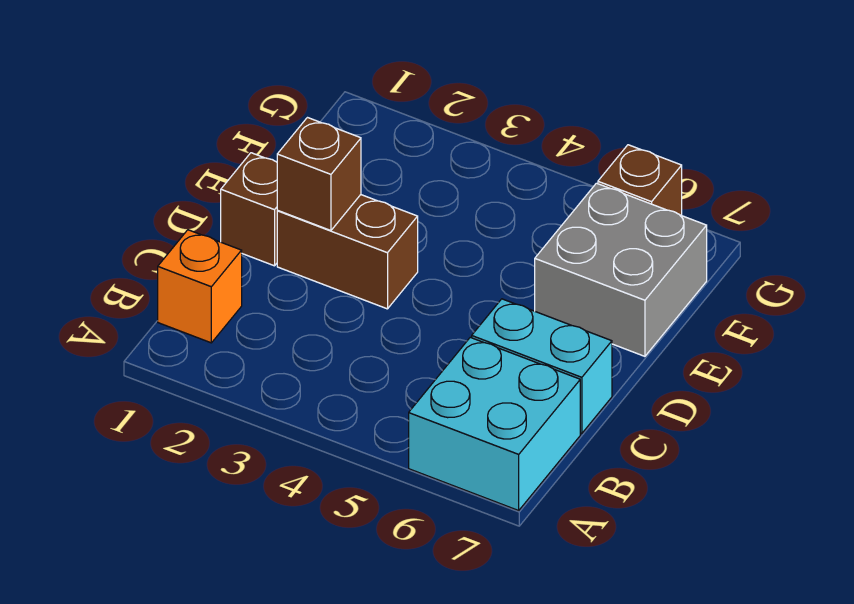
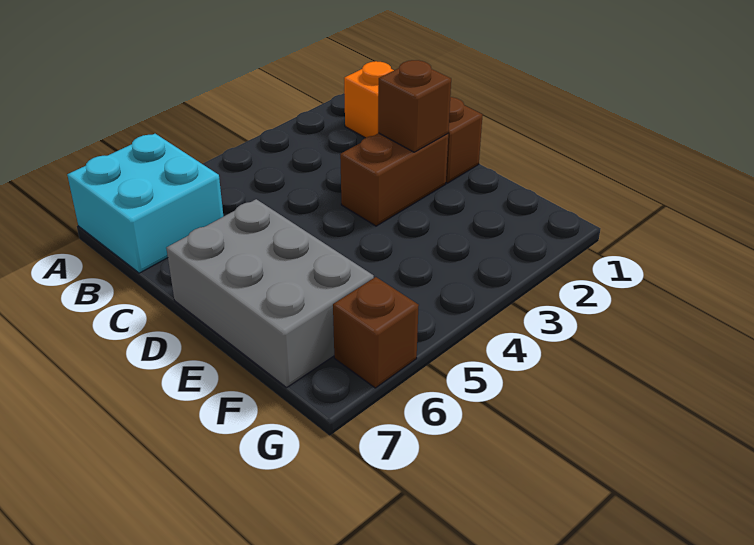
cyan brick C6:C7 level 1 -> none
grey brick E6:F7 level 1 -> grey brick D6:F7 level 1

